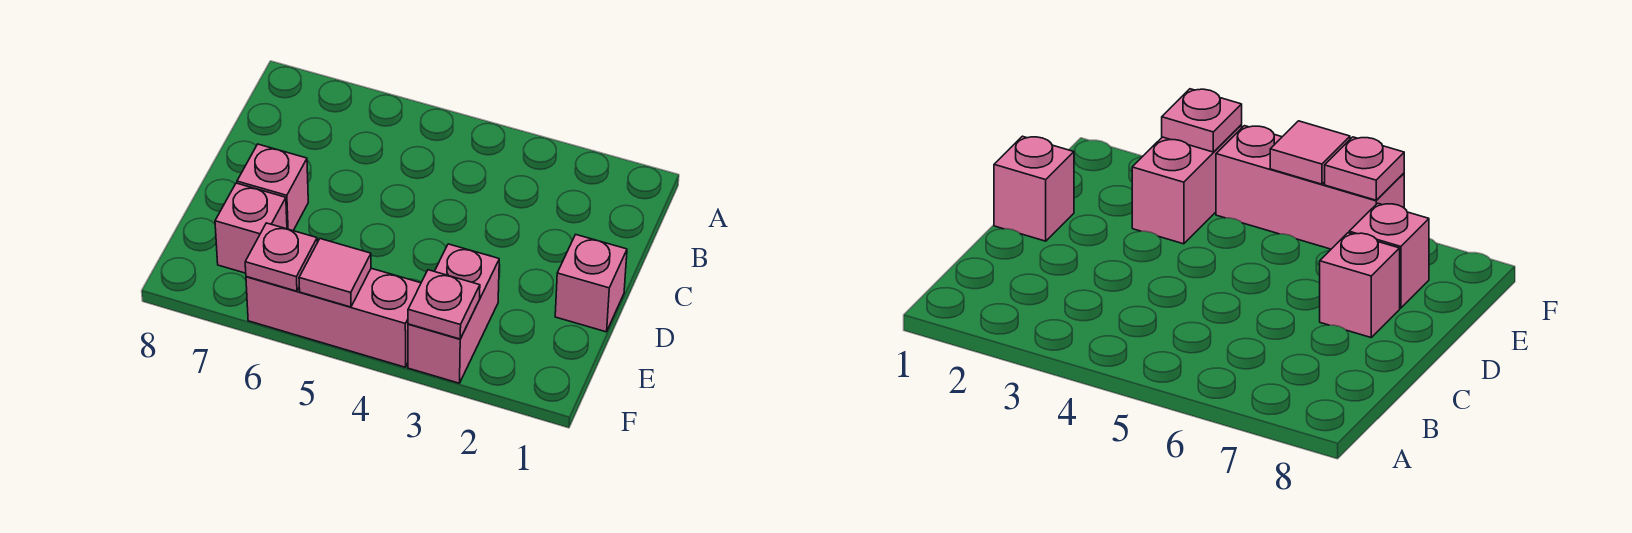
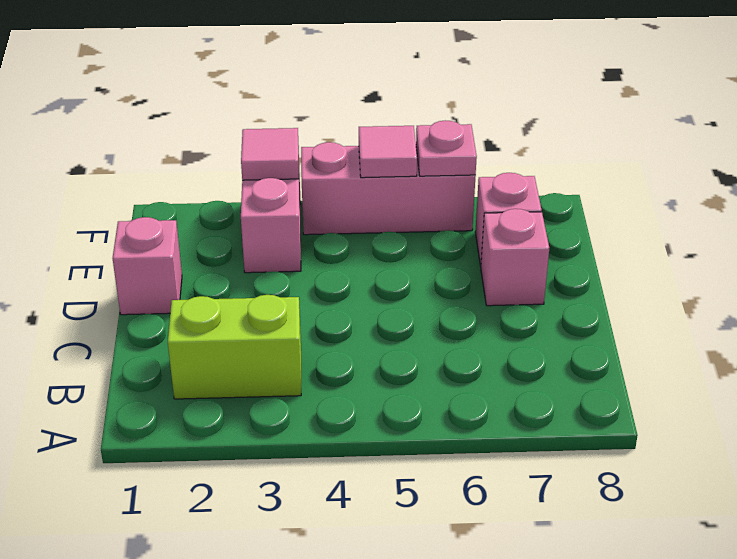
none -> lime brick B2:B3 level 1
pink plate F3 level 2 -> pink tile F3 level 2

